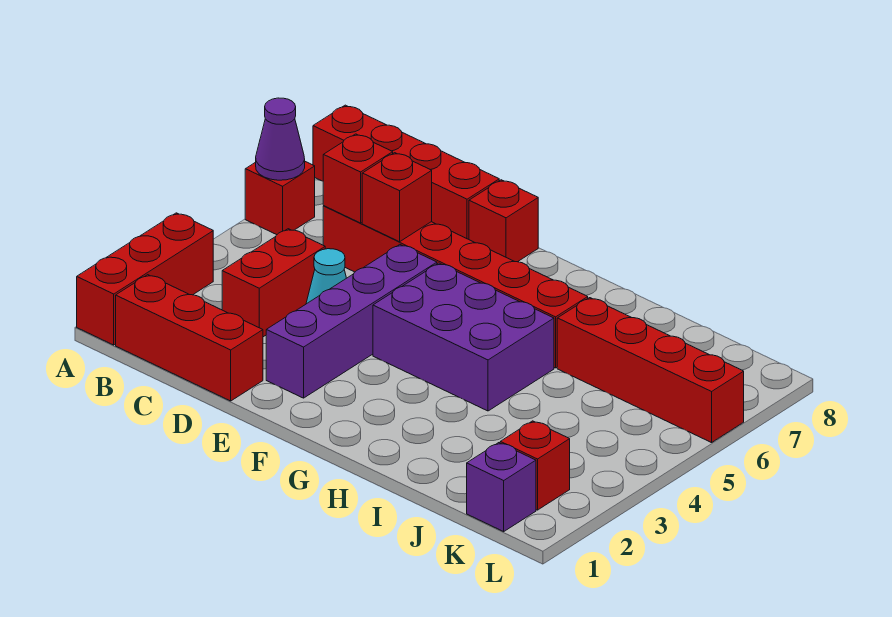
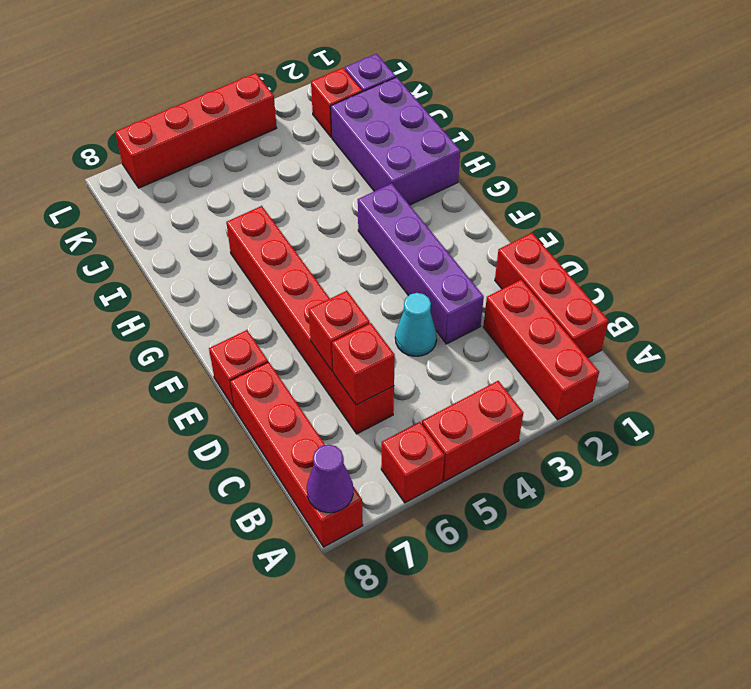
red brick A1:A3 level 1 -> red brick A2:C2 level 1
purple cone A6 level 2 -> purple cone A8 level 2
red brick C3:C4 level 1 -> red brick A4:A5 level 1
purple brick E2:E5 level 1 -> purple brick D3:G3 level 1
purple brick F4:H5 level 1 -> purple brick H1:J2 level 1
red brick I6:L6 level 1 -> red brick L4:L7 level 1

